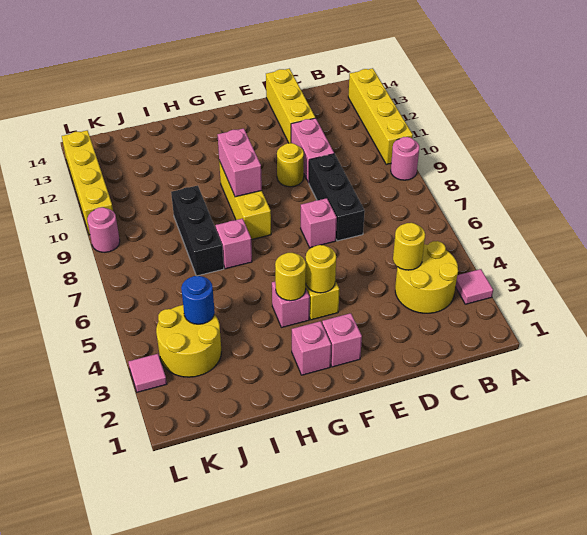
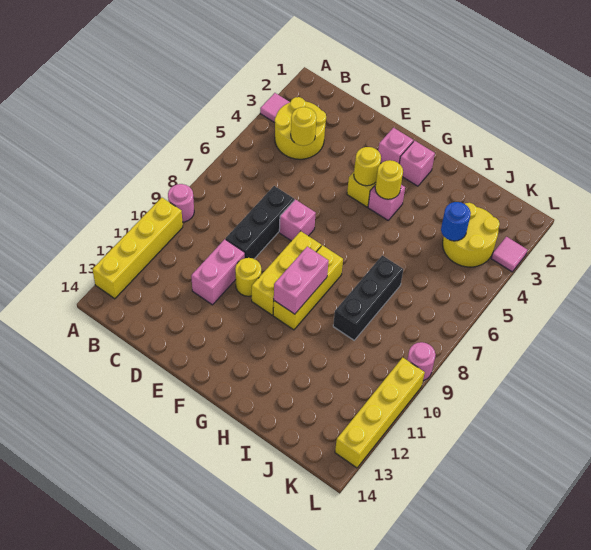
yellow brick D12:D14 level 1 -> yellow brick F8:F10 level 1
pink brick H7 level 1 -> none

